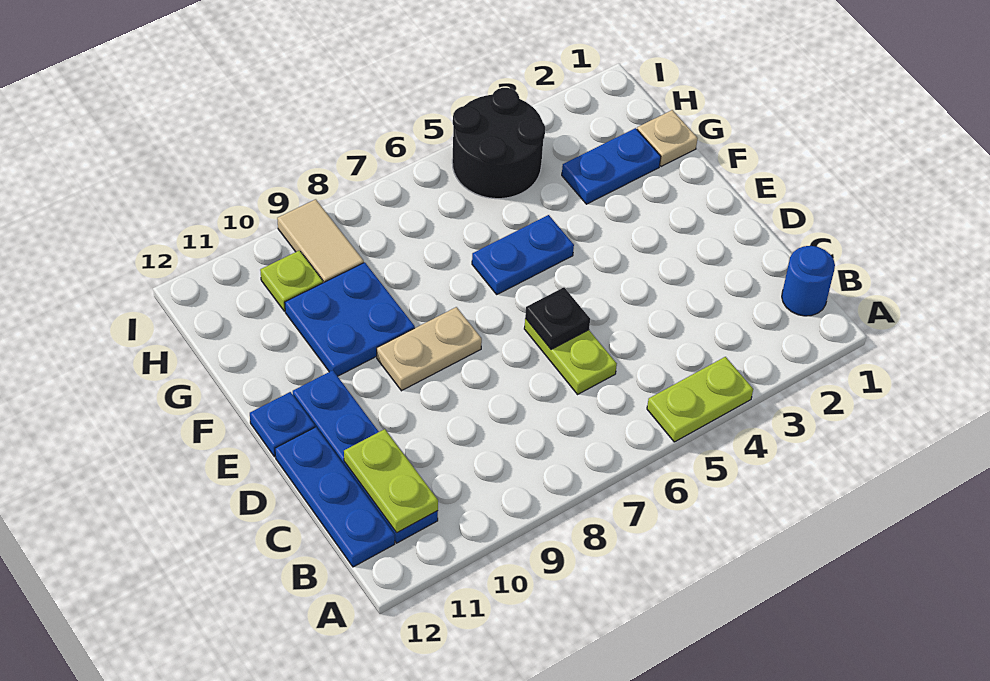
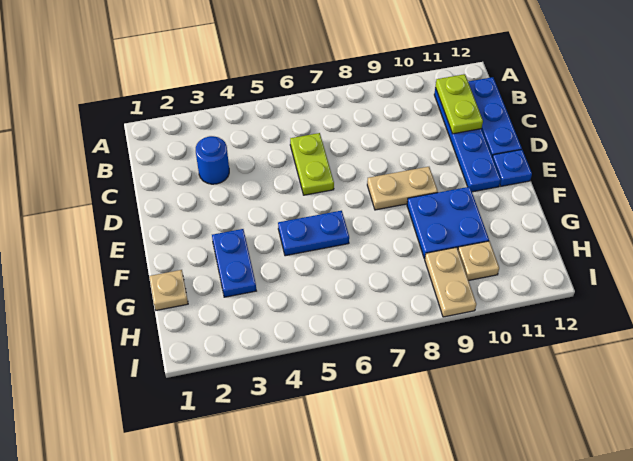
lime plate A4:A5 level 1 -> none
blue round brick B1 level 1 -> blue round brick C3 level 1
black plate D6 level 2 -> none
blue plate G2:G3 level 1 -> blue plate F3:G3 level 1
black round brick H4:I5 level 1 -> none
tan tile H9:I9 level 1 -> tan plate H9:I9 level 1
lime plate H10 level 1 -> tan plate H10 level 1

